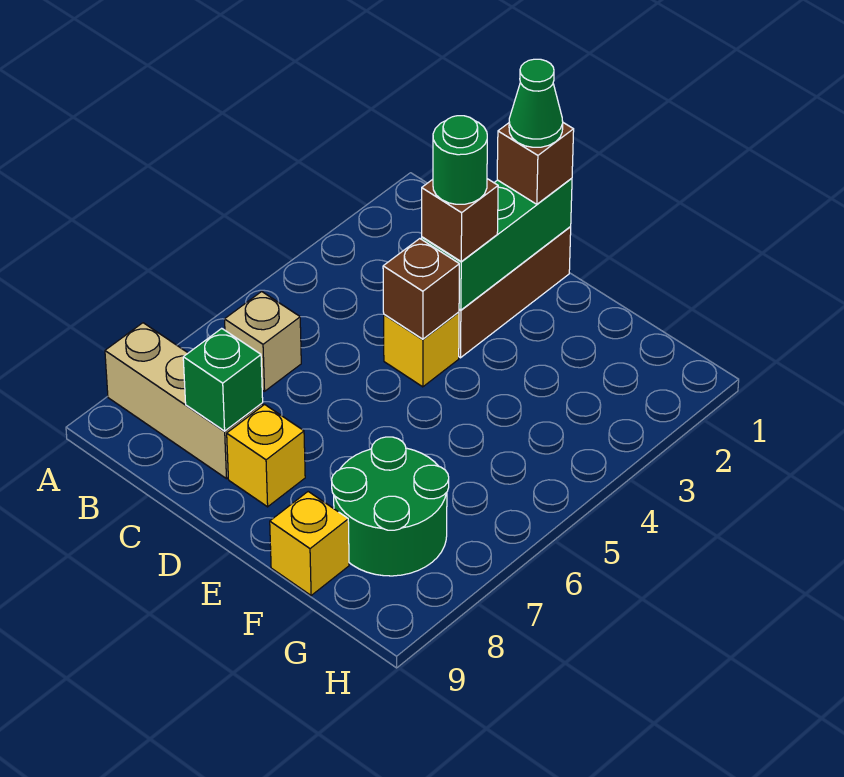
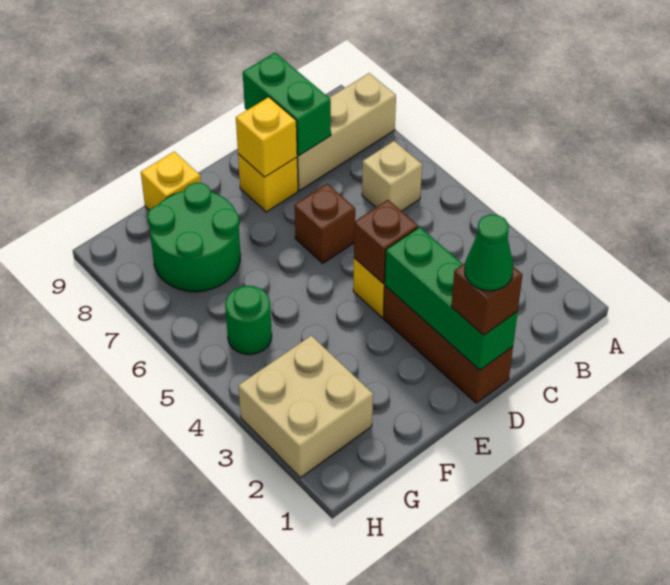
green brick C8 level 2 -> green brick C8:C9 level 2
brown brick D3 level 3 -> brown brick D6 level 1
green round brick D3 level 4 -> green round brick G5 level 1
none -> yellow brick D8 level 2
none -> tan brick G2:H3 level 1

